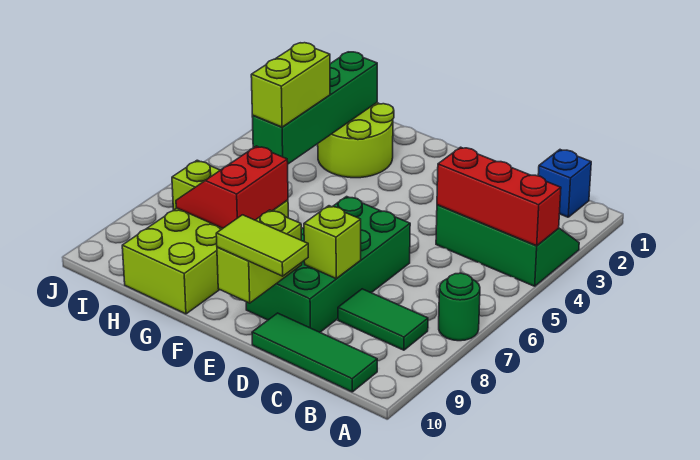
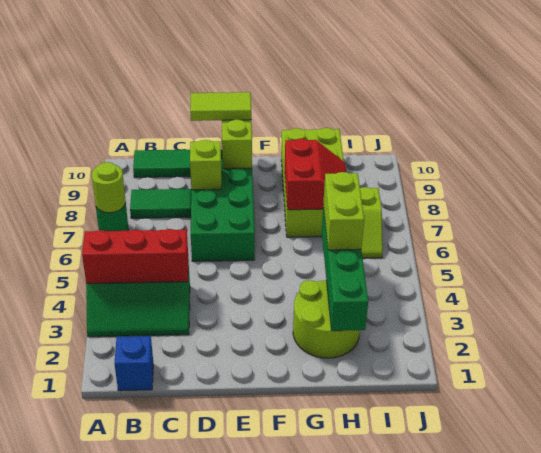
none -> lime round brick A7 level 2

